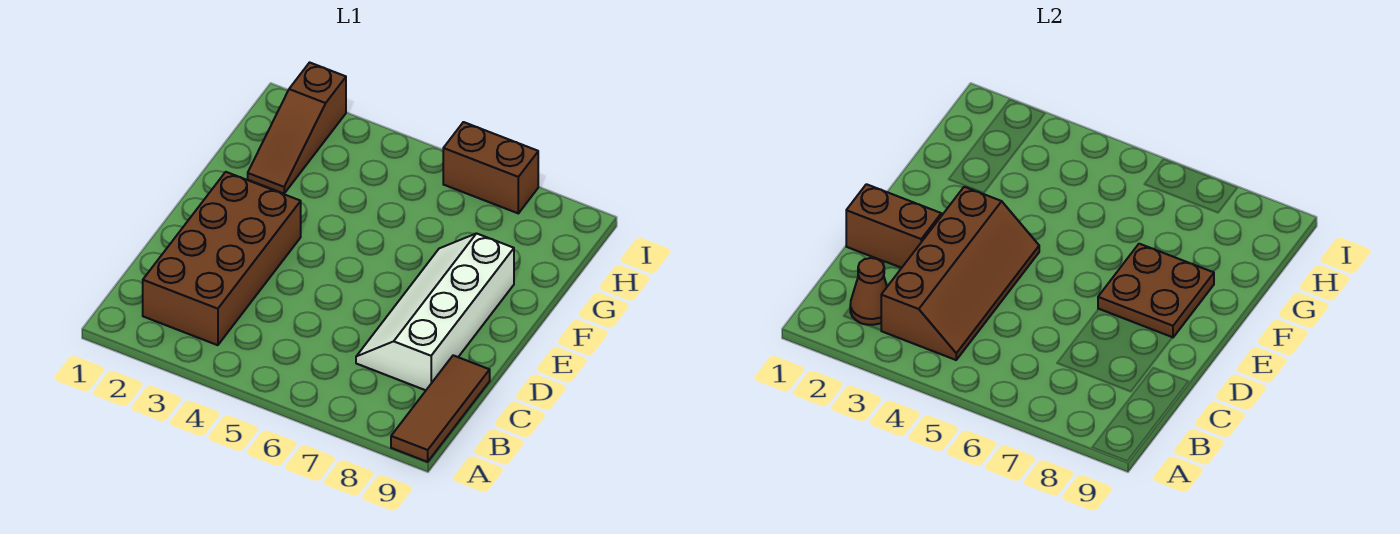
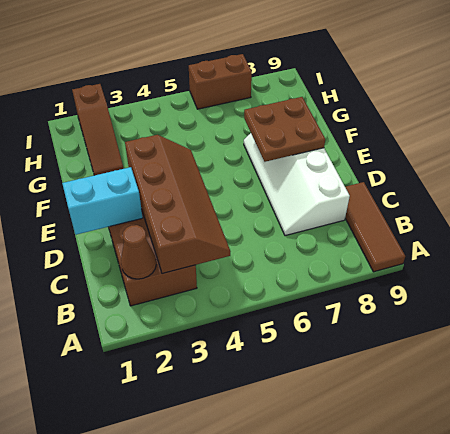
brown brick D1:D2 level 2 -> cyan brick D1:D2 level 2

